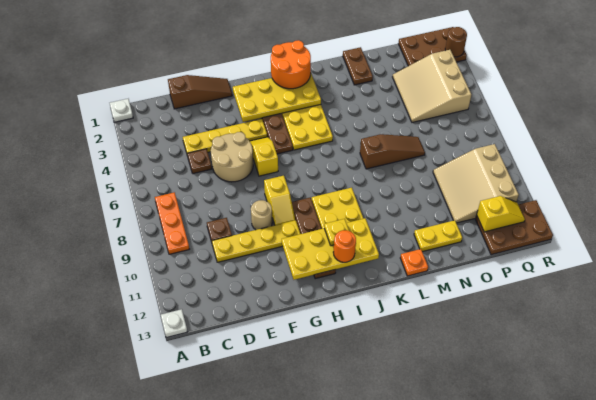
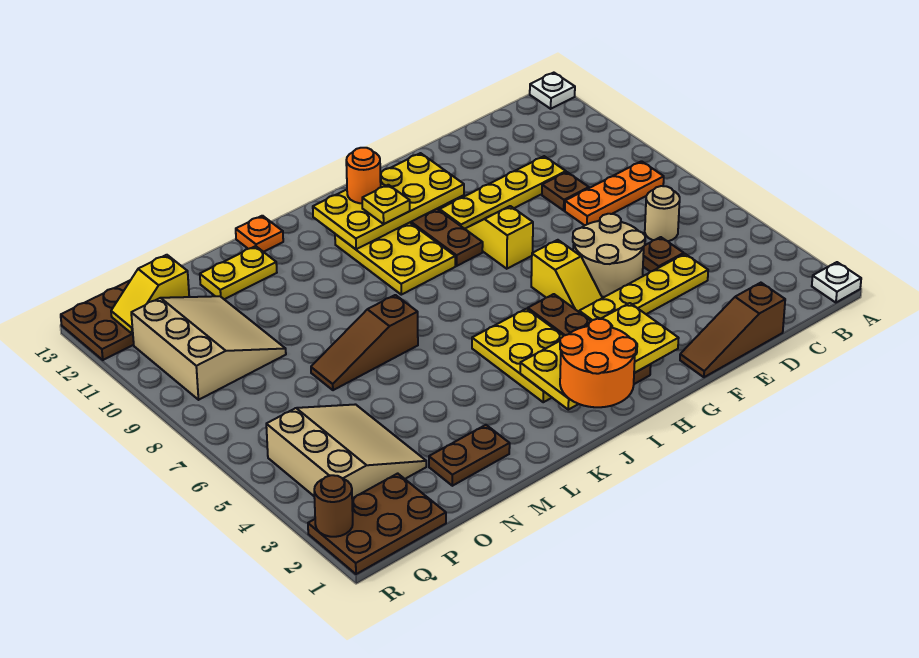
orange plate B7:B9 level 1 -> orange plate B8:D8 level 1
tan round brick F9 level 1 -> tan round brick C6 level 1
brown plate M1:M2 level 1 -> brown plate M2:N2 level 1

